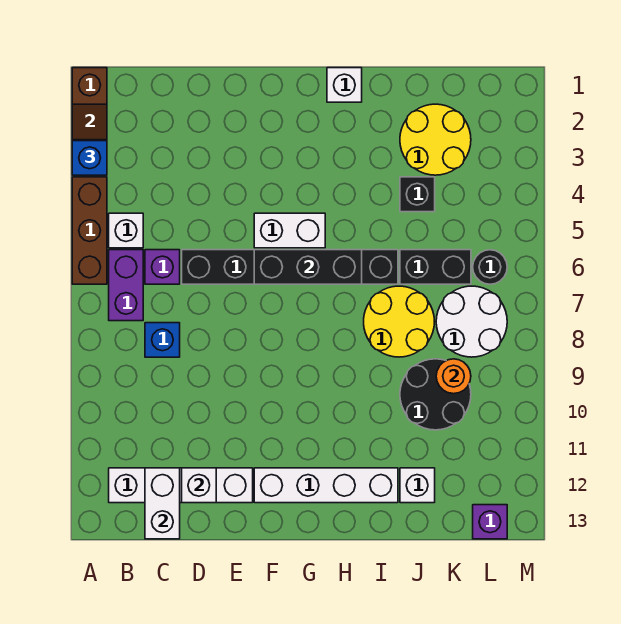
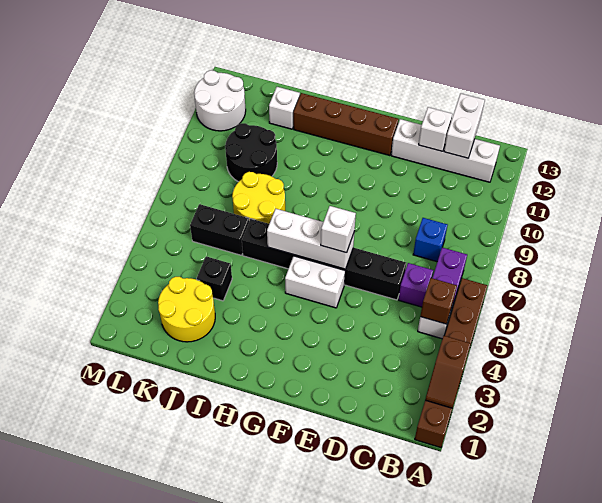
blue brick A3 level 3 -> none
none -> brown brick B5 level 2
black brick F6:H6 level 2 -> white brick F6:H6 level 2
white brick F12:I12 level 1 -> brown brick F12:I12 level 1
white brick H1 level 1 -> white brick F6 level 3
white round brick K7:L8 level 1 -> white round brick L11:M12 level 1
orange round brick K9 level 2 -> none
black round brick L6 level 1 -> none
purple brick L13 level 1 -> none

